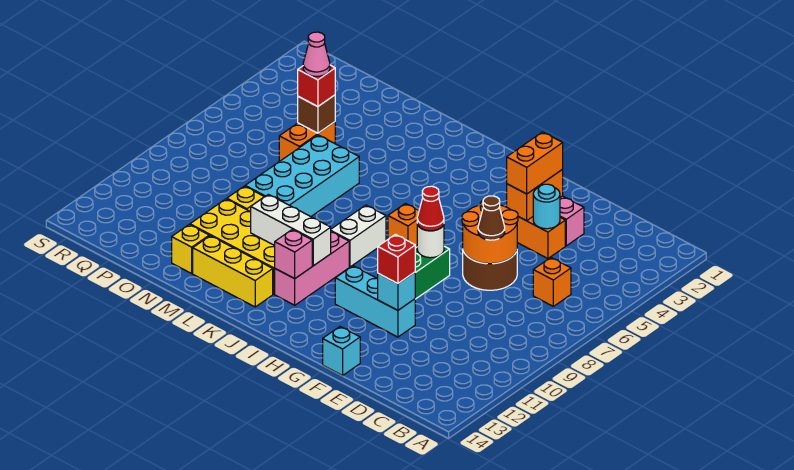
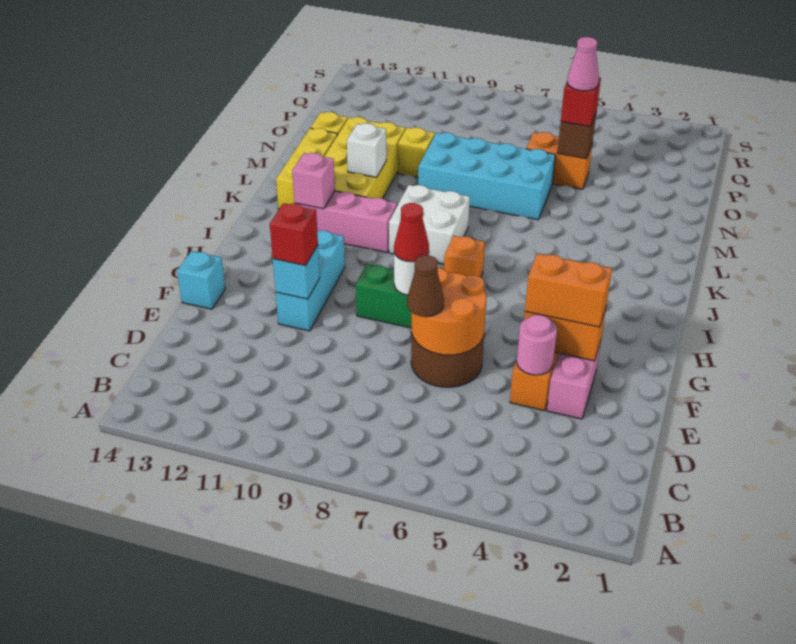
orange brick C6 level 1 -> none
cyan round brick E4 level 2 -> pink round brick E4 level 2
white brick J8:J9 level 1 -> white brick J8:K9 level 1
white brick J11:L11 level 2 -> white brick L11 level 2

